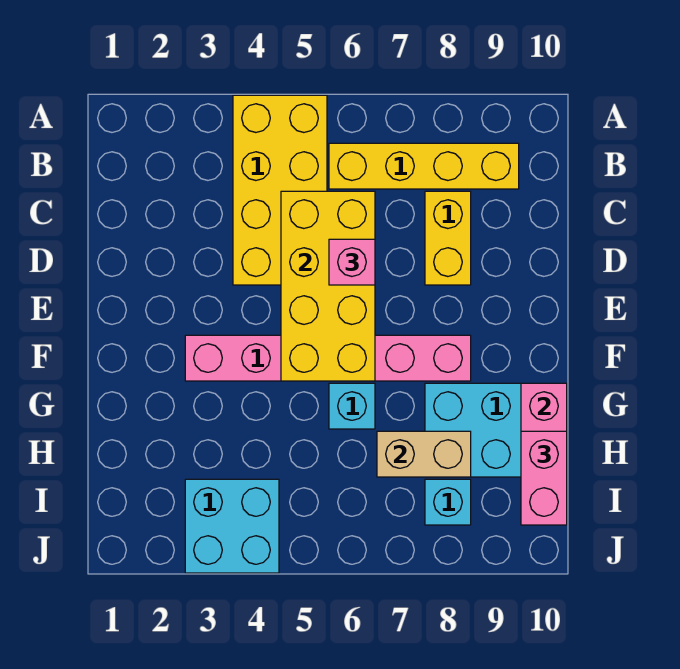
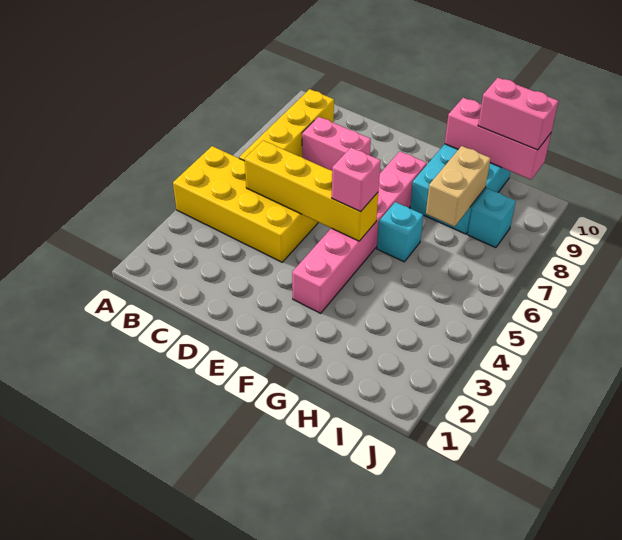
yellow brick C5:F6 level 2 -> yellow brick C5:F5 level 2
yellow brick C8:D8 level 1 -> pink brick C8:D8 level 1
pink brick D6 level 3 -> pink brick F5 level 3
cyan brick I3:J4 level 1 -> none

